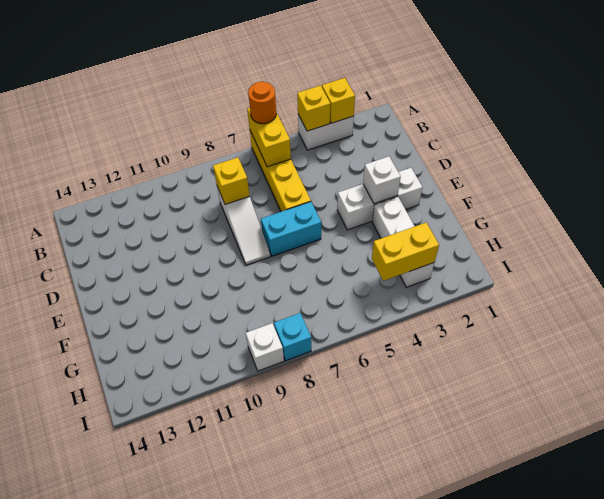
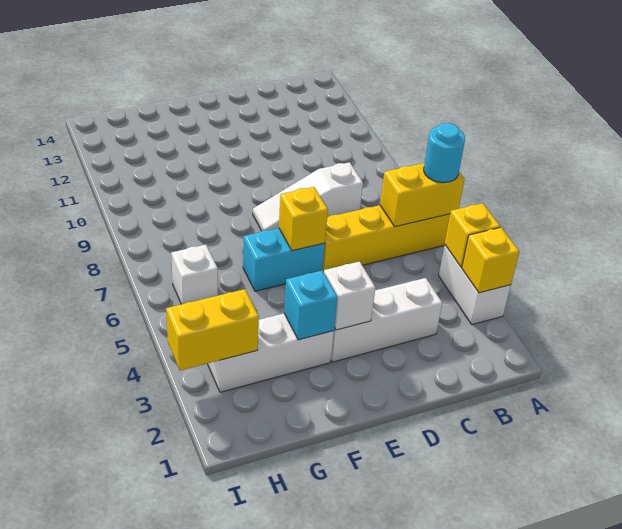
orange round brick A6 level 3 -> cyan round brick A6 level 3
yellow brick C8 level 2 -> yellow brick E6 level 2
white brick E2:E4 level 1 -> white brick C3:E3 level 1
cyan brick E6:E7 level 1 -> cyan brick E6:F6 level 1
yellow brick H3:H4 level 2 -> yellow brick H3:I3 level 2
cyan brick I8 level 1 -> cyan brick F3 level 2
white brick I9 level 1 -> white brick H6 level 1

